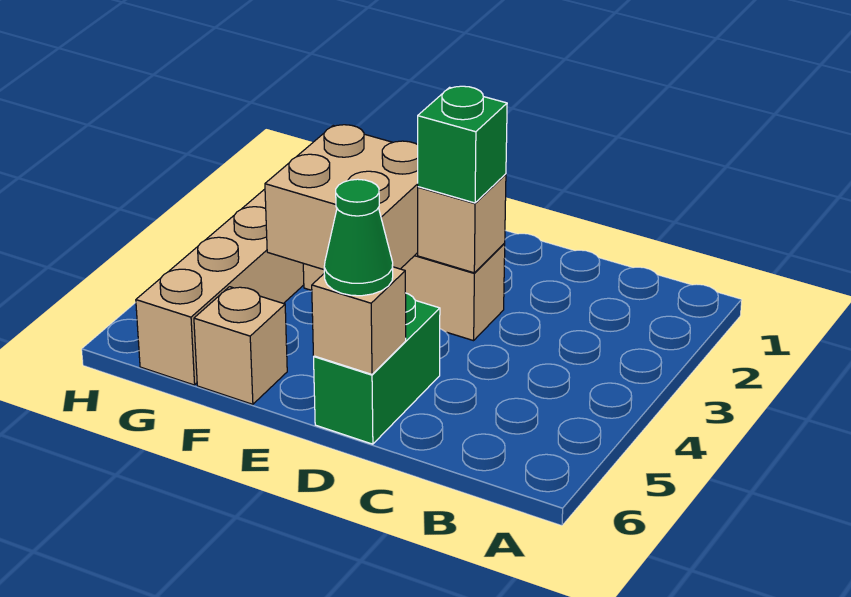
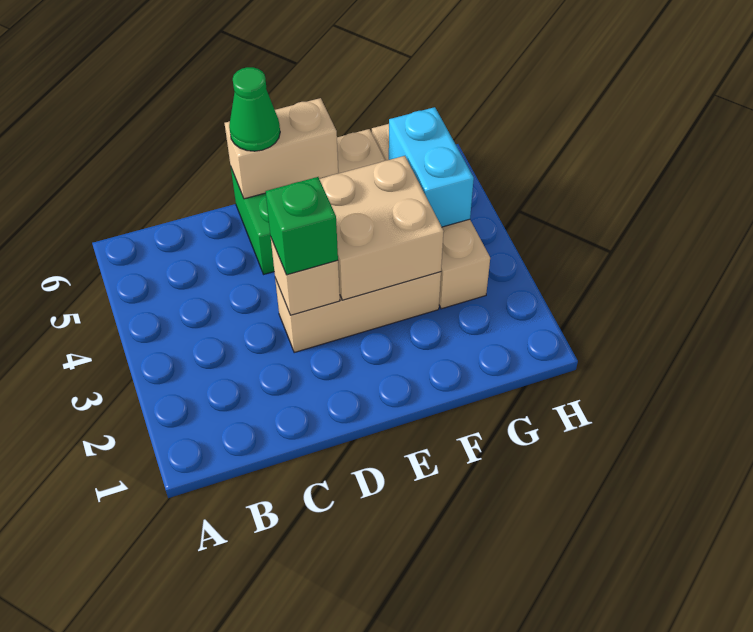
tan brick D6 level 2 -> tan brick D6:E6 level 2
none -> cyan brick G4:G5 level 2

